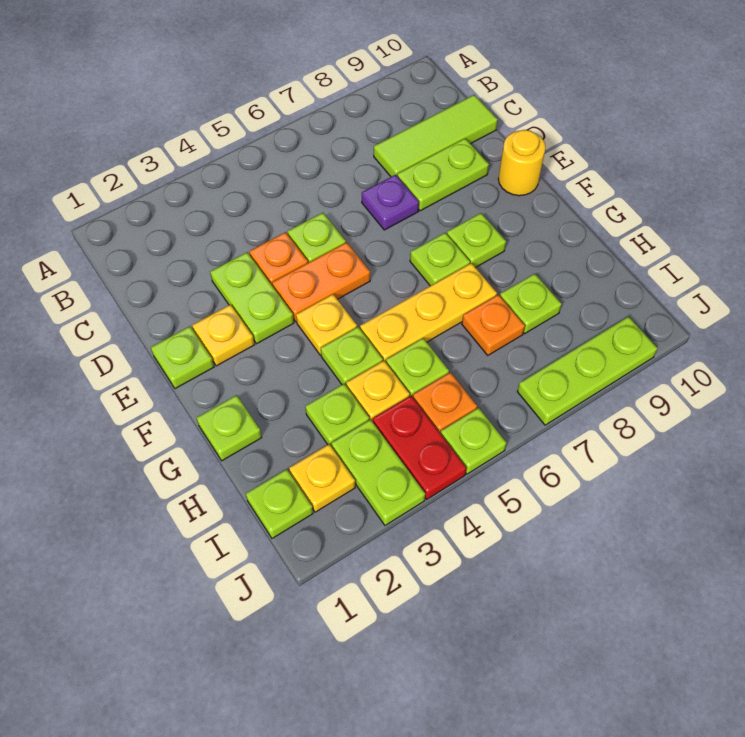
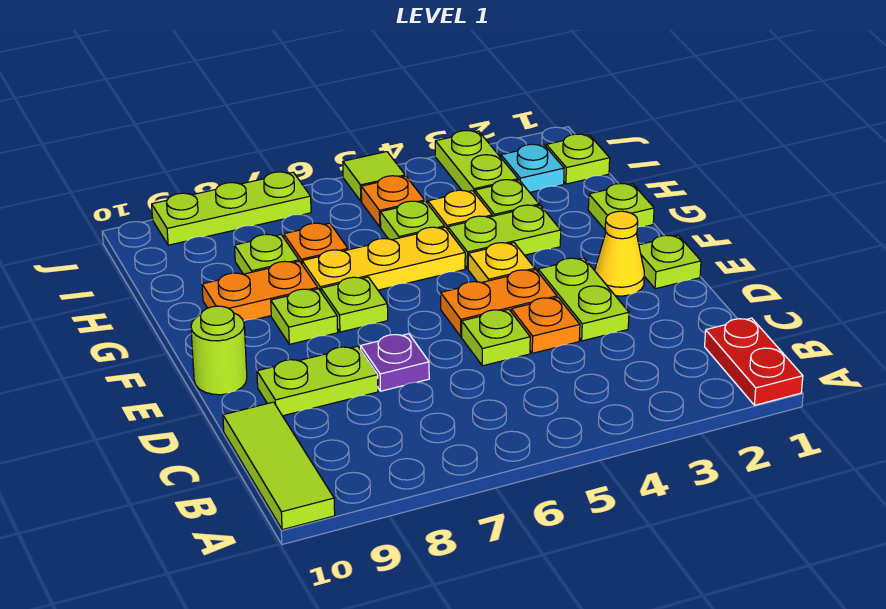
lime tile C8:C10 level 1 -> lime tile A10:C10 level 1
yellow plate E2 level 1 -> yellow cone E2 level 1
yellow round brick E10 level 1 -> lime round brick E10 level 1
lime plate G4 level 1 -> lime plate G3:G4 level 1
none -> orange plate G8:G9 level 1
yellow plate I2 level 1 -> cyan plate I2 level 1
red plate I4:J4 level 1 -> red plate A1:B1 level 1
lime plate J5 level 1 -> lime tile J5 level 1

